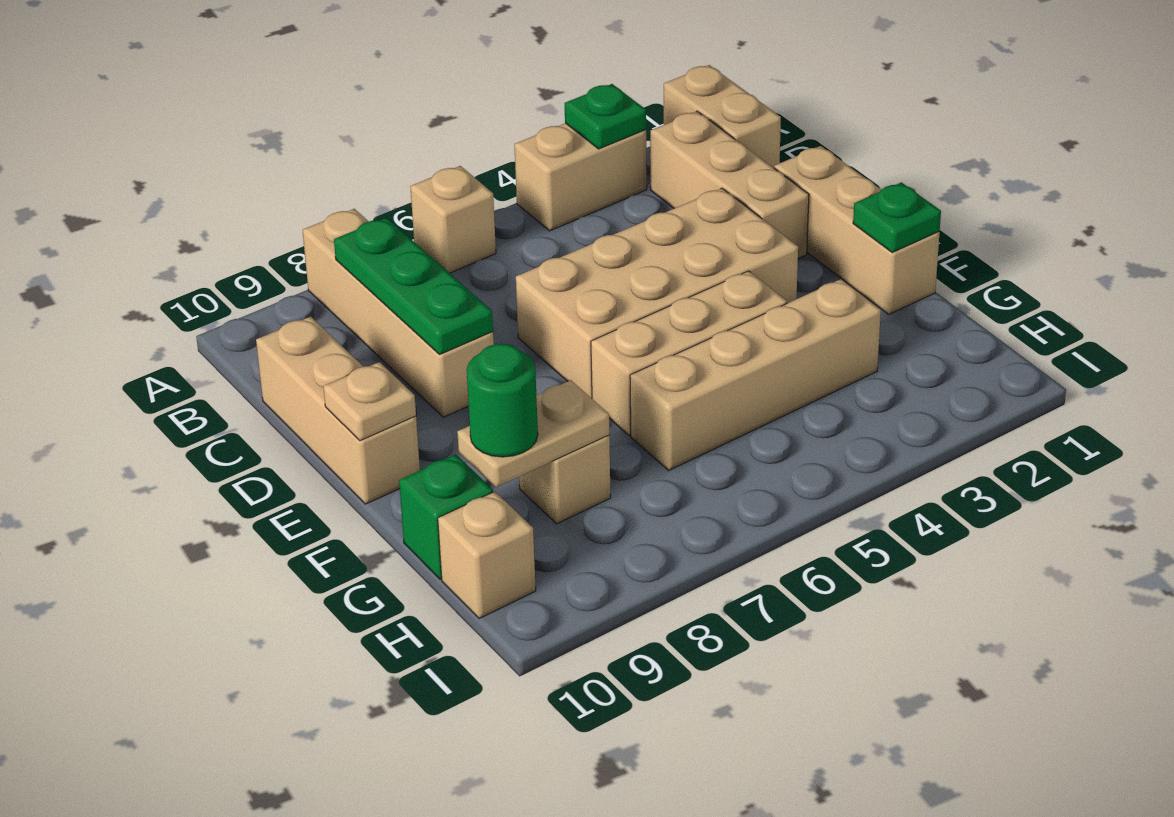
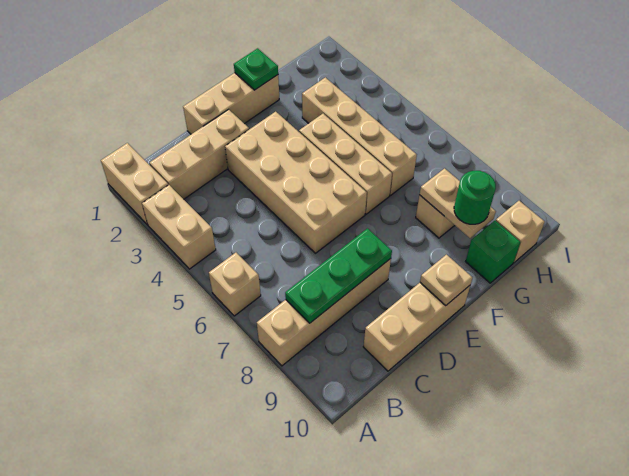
tan brick A1:B1 level 1 -> tan brick A1:A2 level 1
green plate A3 level 2 -> none

